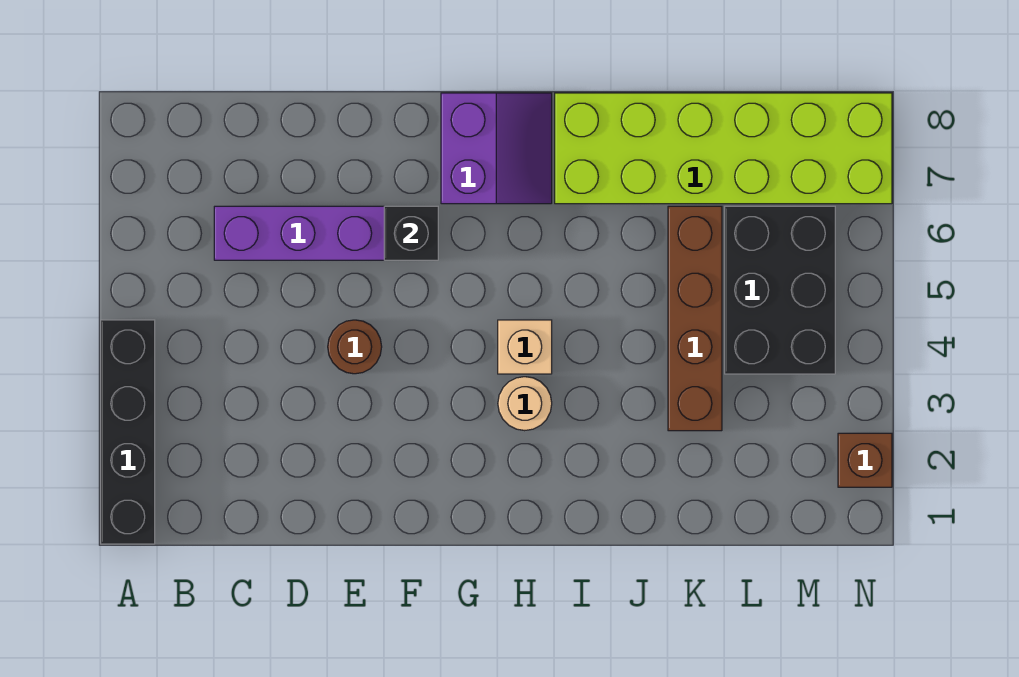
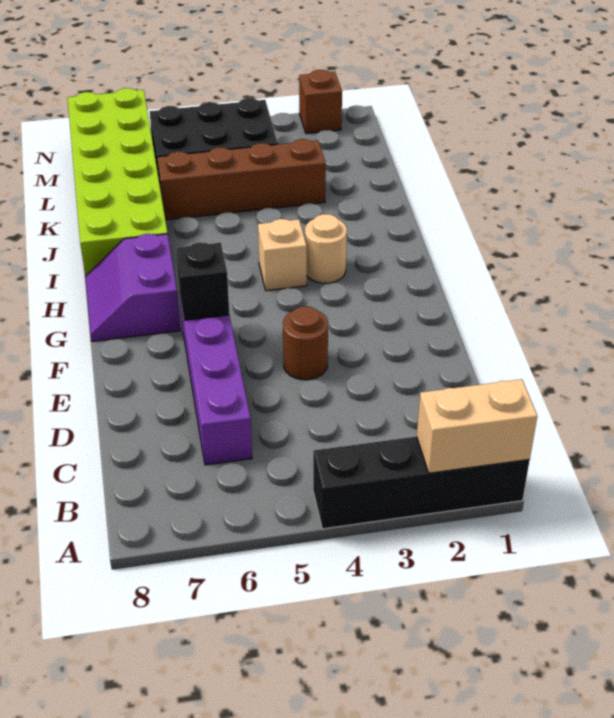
none -> tan brick A1:A2 level 2
purple slope G7:H8 level 1 top G -> purple slope G7:H8 level 1 top 7

